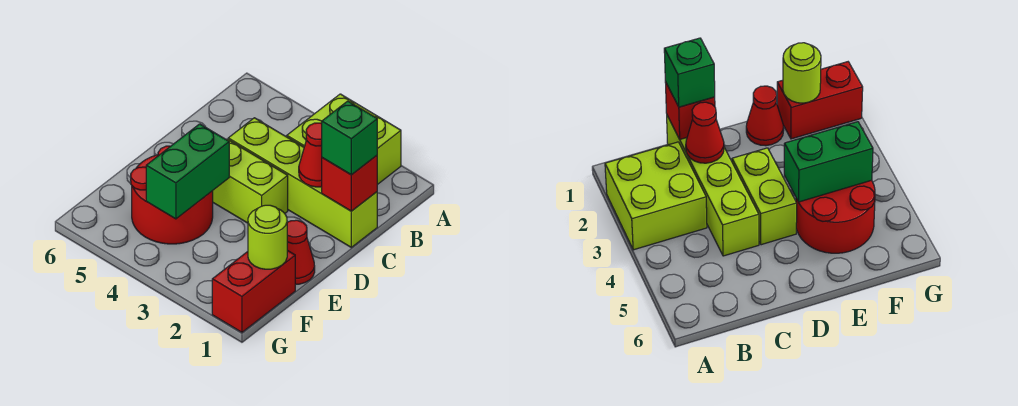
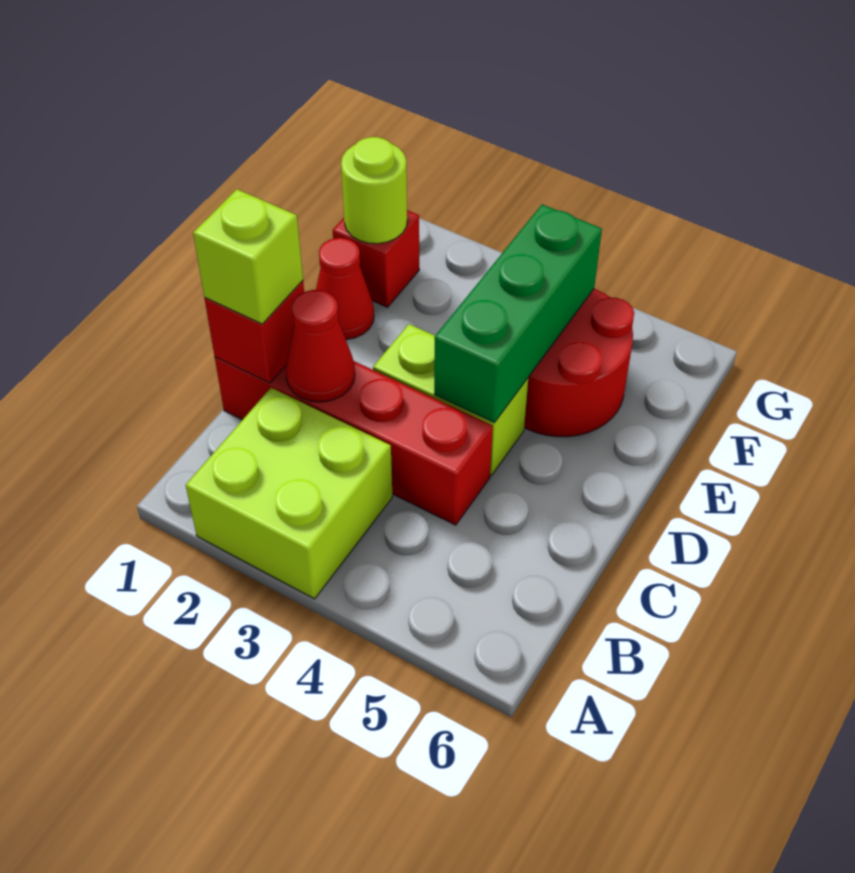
lime brick C1:C4 level 1 -> red brick C1:C4 level 1
green brick C1 level 3 -> lime brick C1 level 3
green brick E4:F4 level 2 -> green brick D4:F4 level 2
red brick F1:G1 level 1 -> red brick F1 level 1

